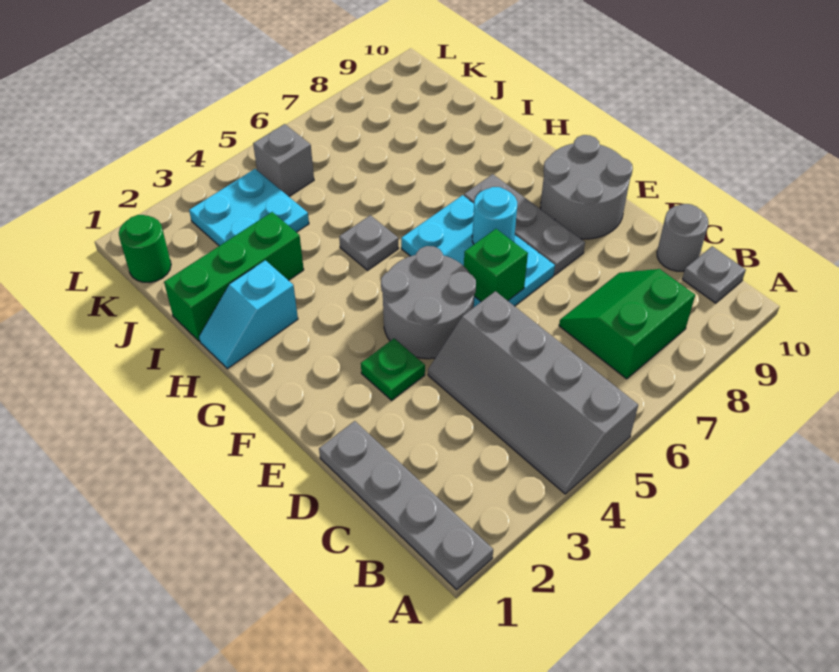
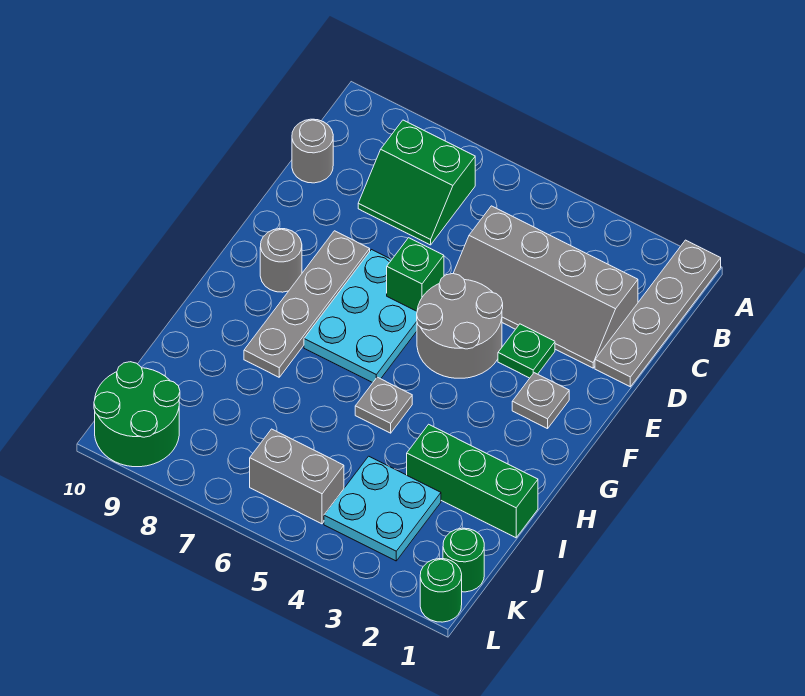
grey slope A4:D5 level 1 top 5 -> grey slope C2:D5 level 1 top C
grey plate B10 level 1 -> grey plate F2 level 1
grey plate E8:G8 level 1 -> grey plate E8:H8 level 1
grey round brick E9:F10 level 1 -> grey round brick F9 level 1
cyan round brick F7 level 2 -> none
cyan slope H1:H2 level 1 top 2 -> none
grey brick K5 level 1 -> grey brick K5:K6 level 1
none -> green round brick K9:L10 level 1
none -> green round brick L1 level 1

